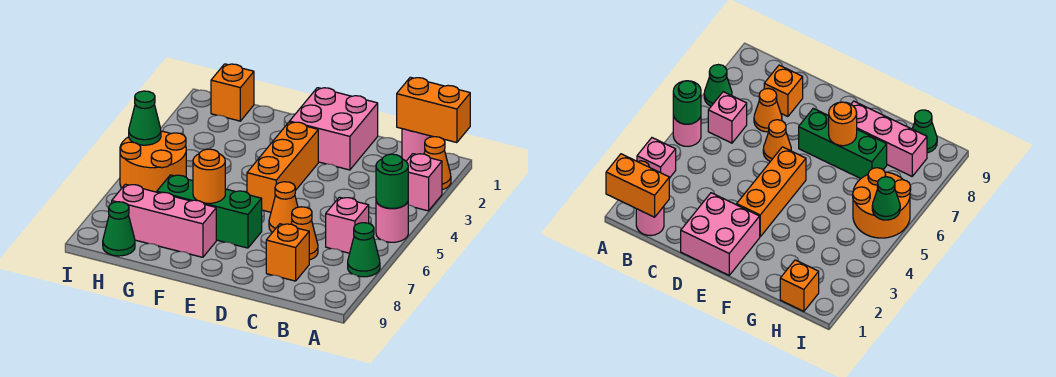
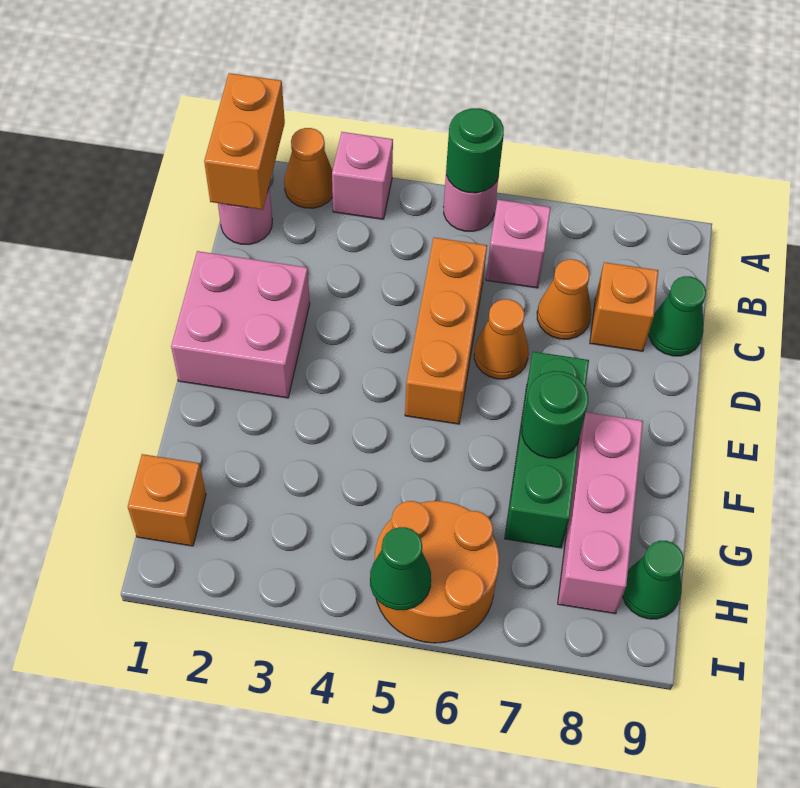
green cone A7 level 1 -> green cone C9 level 1
orange brick E3:E5 level 1 -> orange brick C5:E5 level 1
orange round brick F7 level 2 -> green round brick F7 level 2

